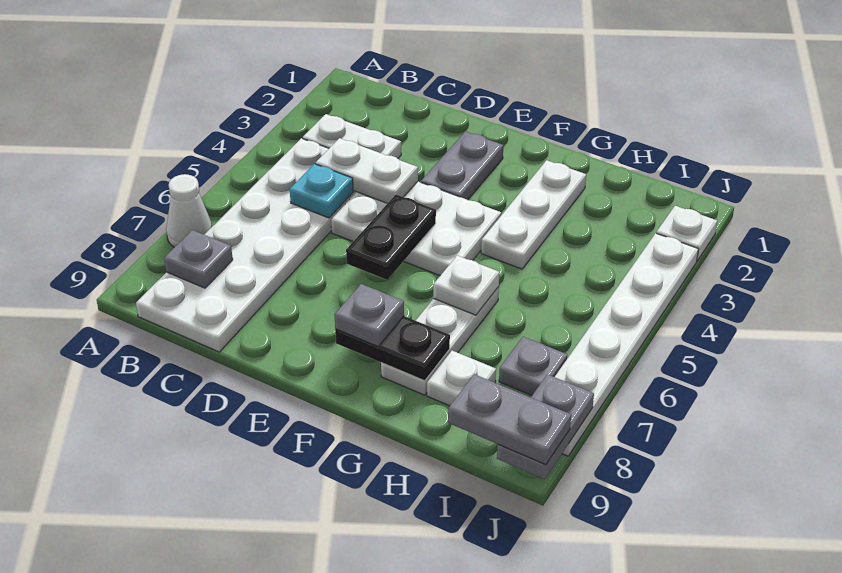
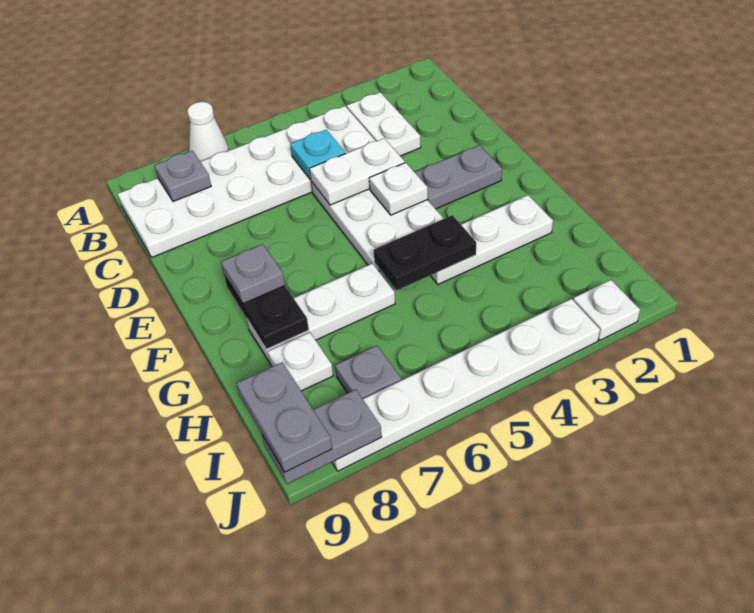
white plate C4:D4 level 2 -> white plate D4:D5 level 2
black plate E5:E6 level 2 -> black plate G4:G5 level 2
white plate G6 level 2 -> white plate E4 level 2

